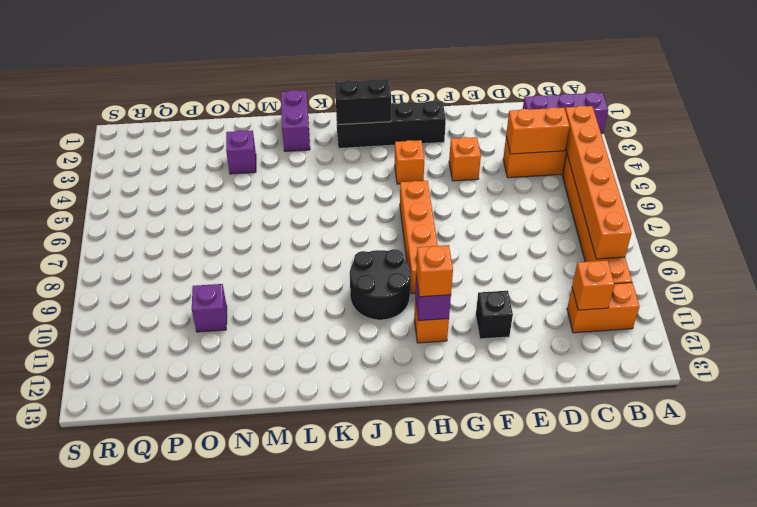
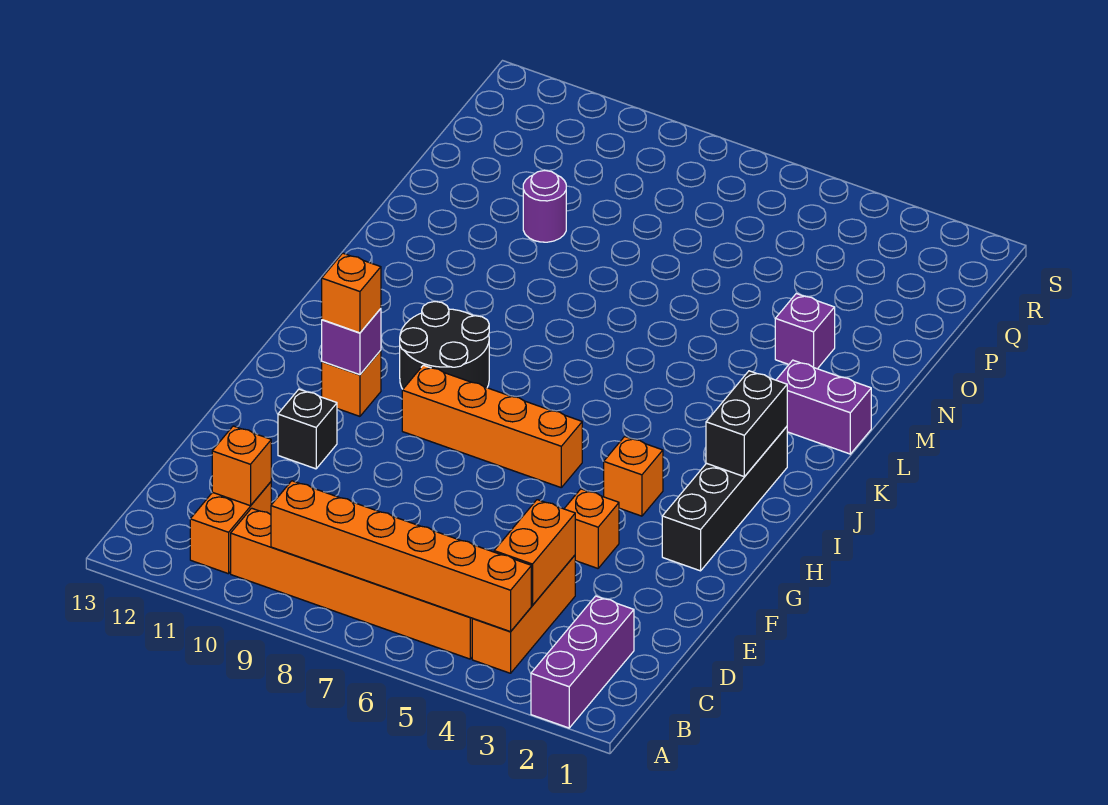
purple brick O10 level 1 -> purple round brick O10 level 1

